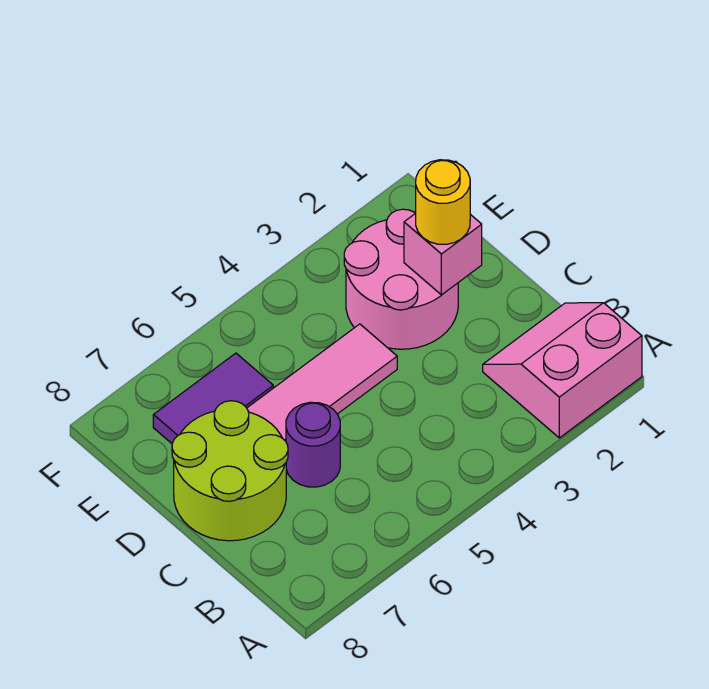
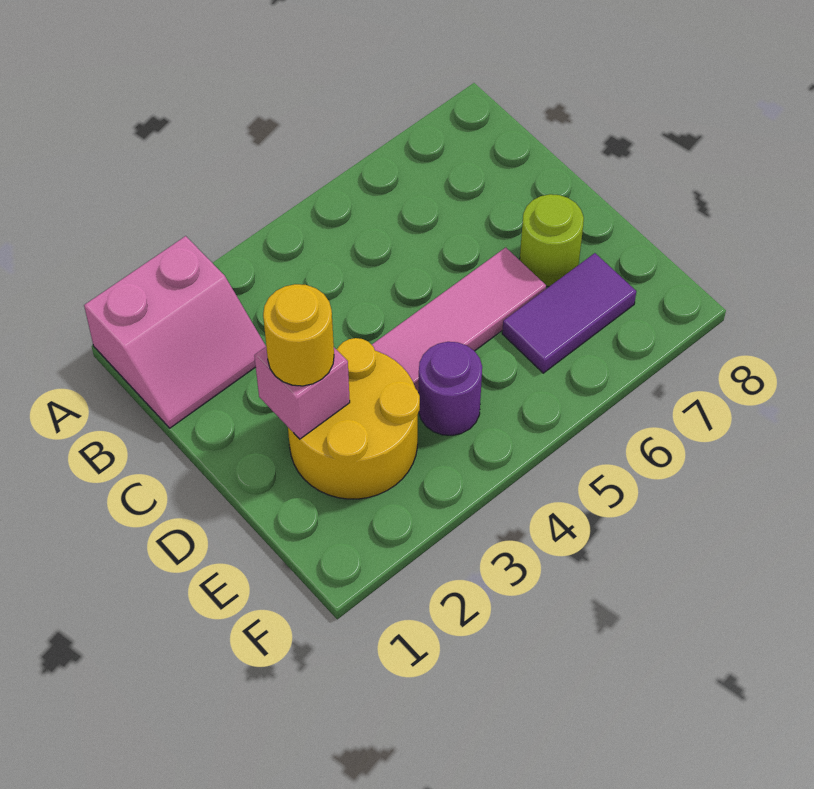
purple round brick C6 level 1 -> purple round brick E4 level 1
lime round brick C7:D8 level 1 -> lime round brick D7 level 1
pink round brick D2:E3 level 1 -> yellow round brick D2:E3 level 1

